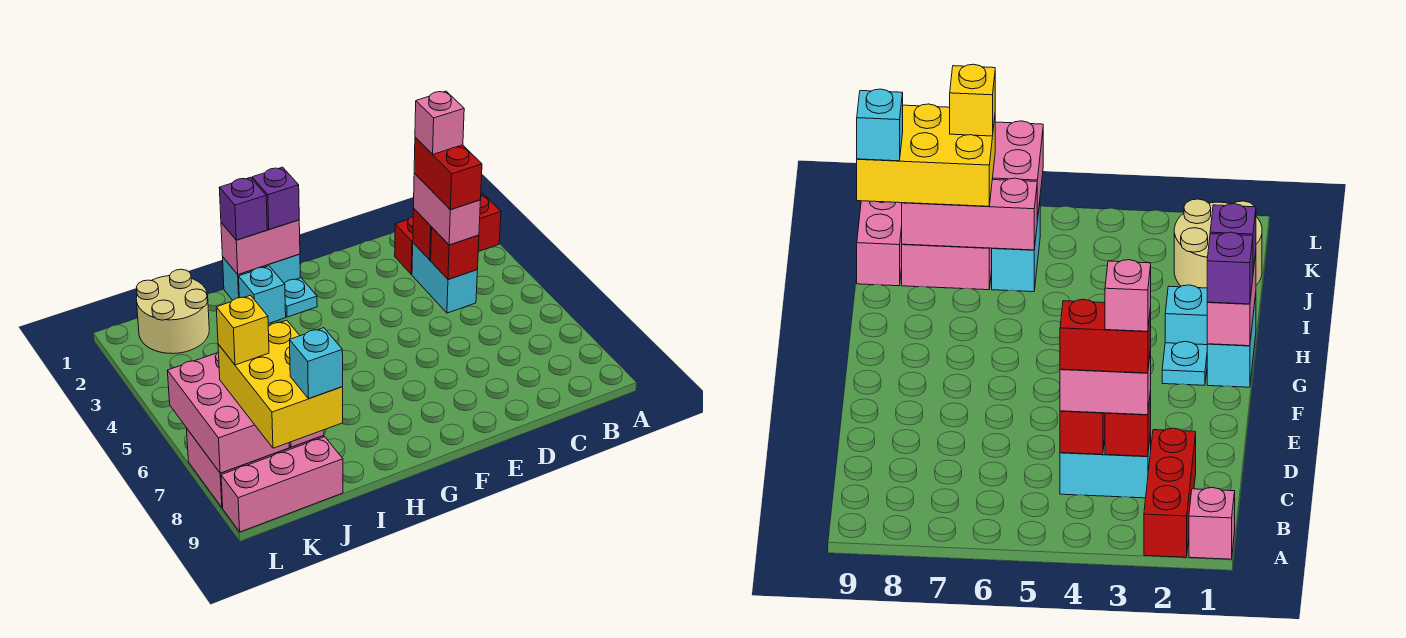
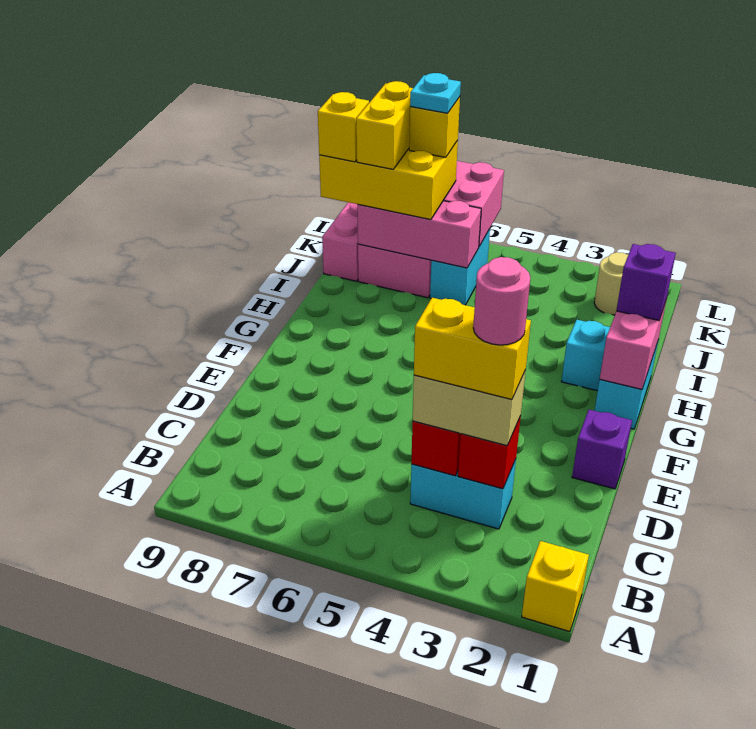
pink brick A1 level 1 -> yellow brick A1 level 1
red brick A2:C2 level 1 -> none
pink brick C3:C4 level 3 -> tan brick C3:C4 level 3
red brick C3:C4 level 4 -> yellow brick C3:C4 level 4
pink brick C3 level 5 -> pink round brick C3 level 5
purple brick G1 level 3 -> purple brick E1 level 1
cyan plate G2 level 1 -> cyan plate K7 level 5
tan round brick J1:K2 level 1 -> tan round brick K2 level 1
none -> yellow brick J8:K8 level 4
cyan brick J9 level 4 -> yellow brick J9 level 4

